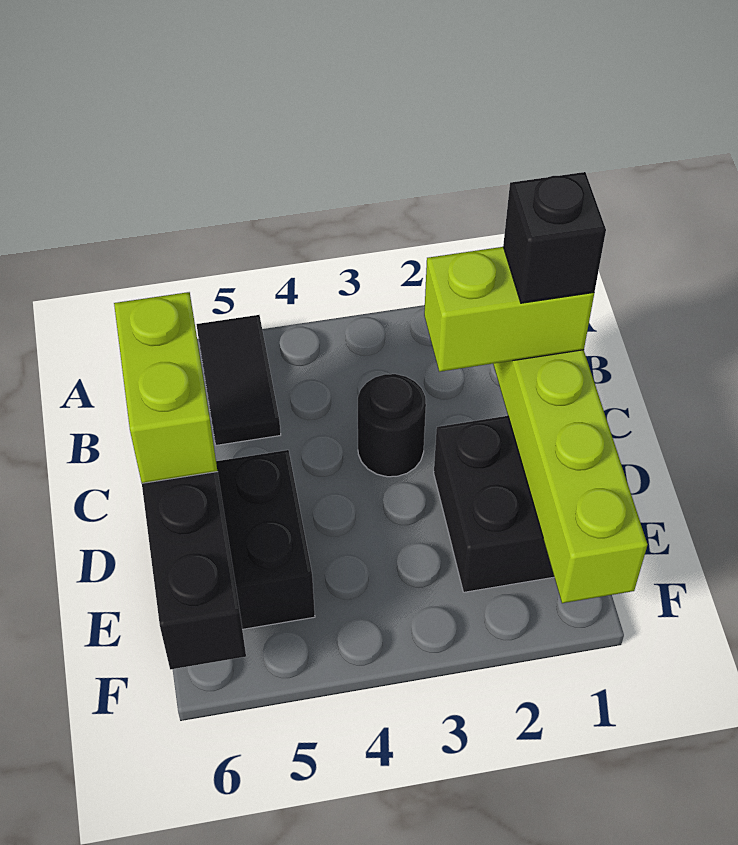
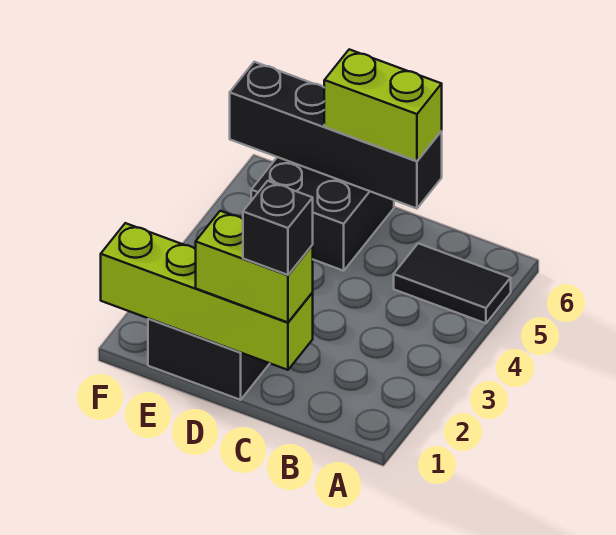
lime brick C1:C2 level 3 -> lime brick C1:D1 level 3
black round brick C3 level 1 -> none

